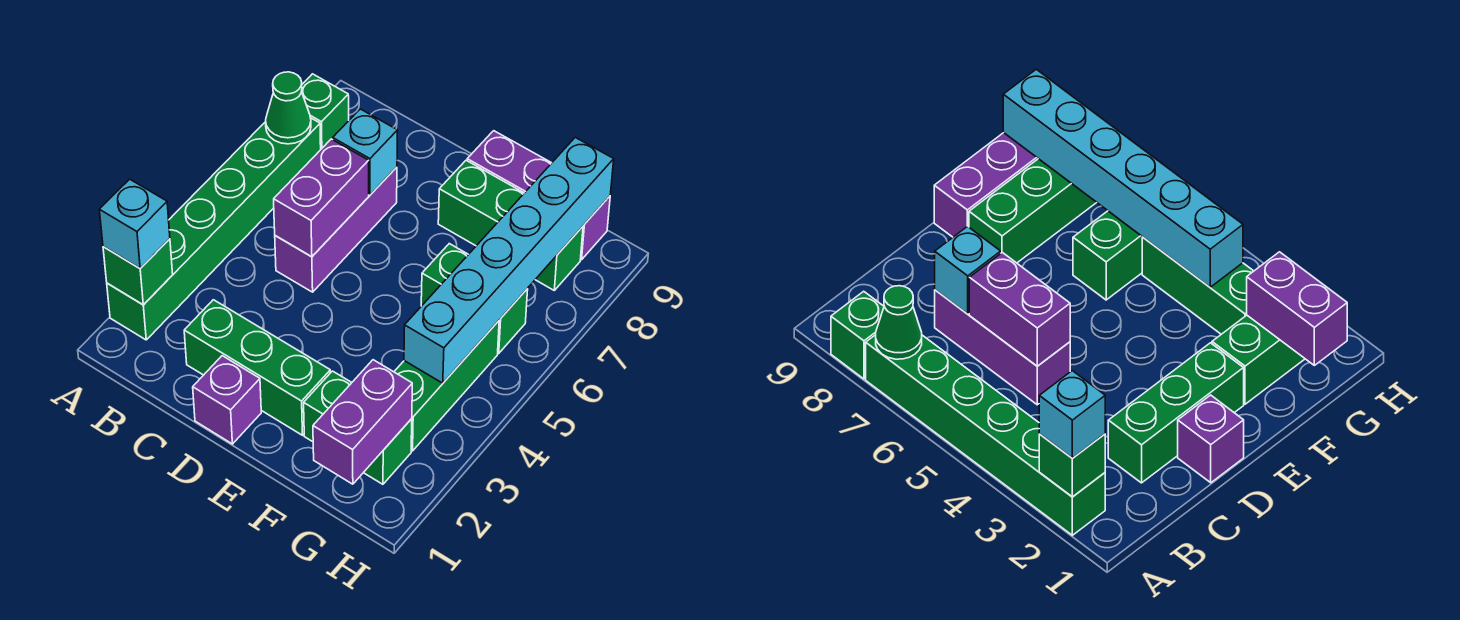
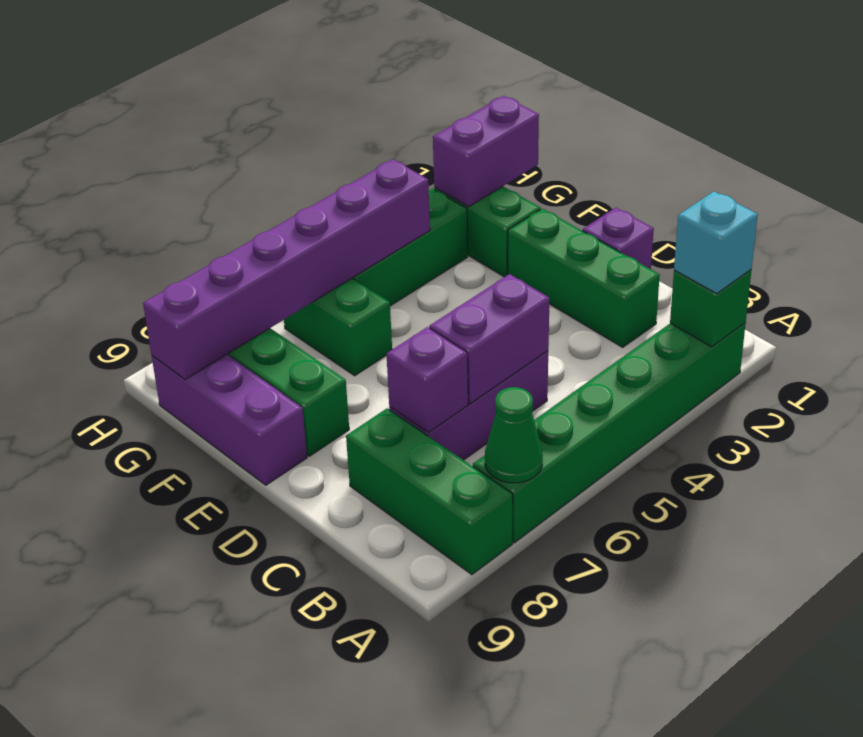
green brick A8 level 1 -> green brick A8:C8 level 1
cyan brick C7 level 2 -> purple brick C7 level 2
cyan brick G4:G9 level 2 -> purple brick G4:G9 level 2

